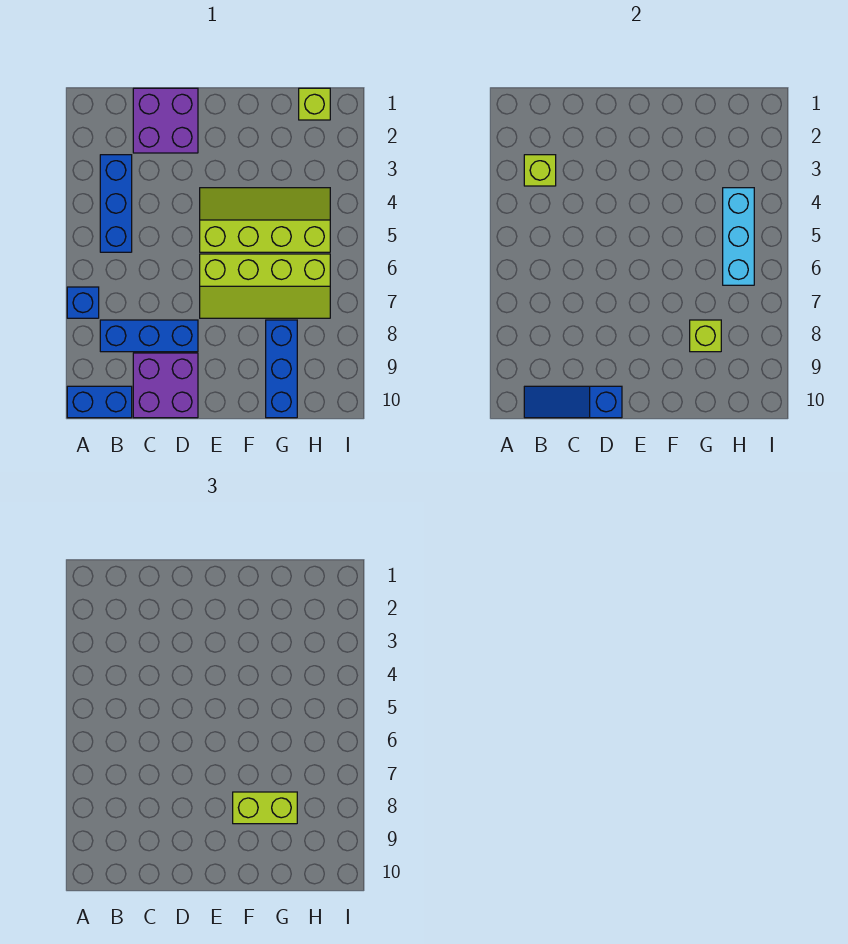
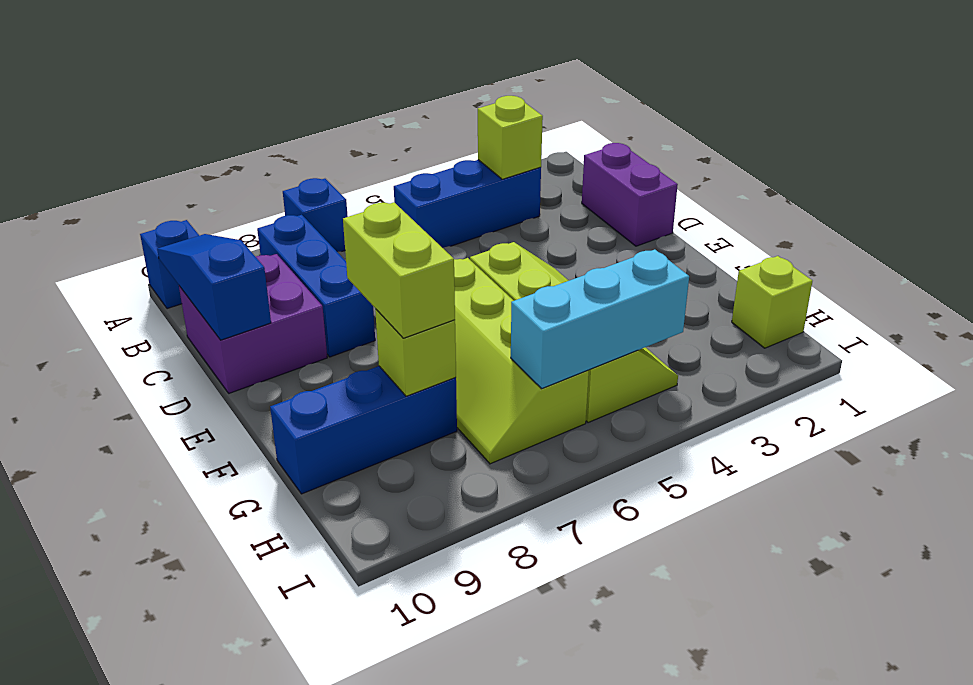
blue brick A10:B10 level 1 -> blue brick A10 level 1
purple brick C1:D2 level 1 -> purple brick C1:D1 level 1

